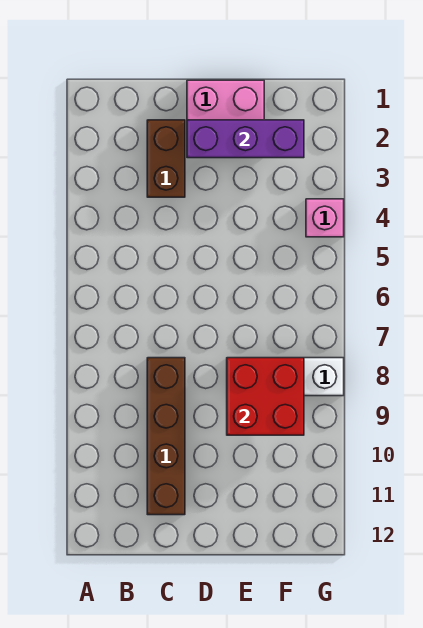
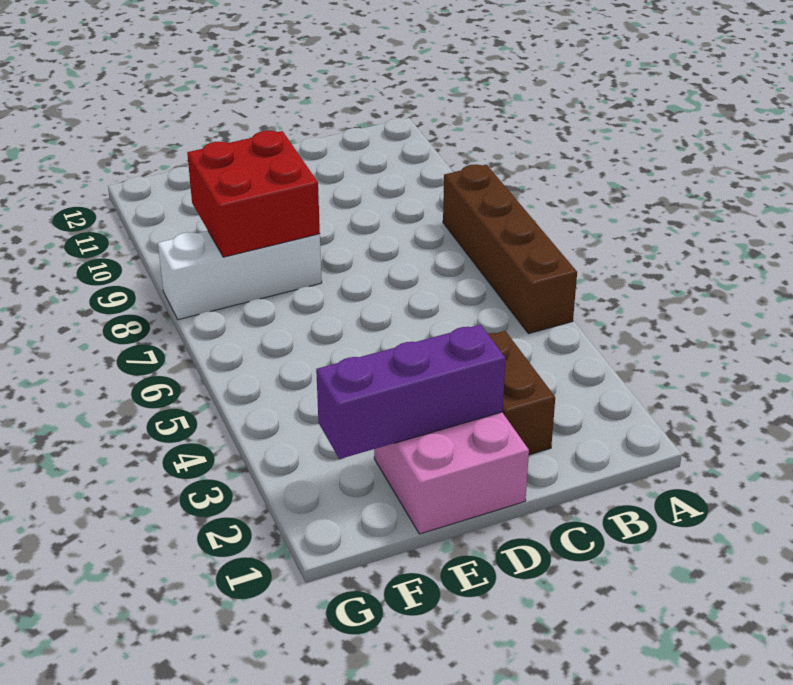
brown brick C8:C11 level 1 -> brown brick A5:A8 level 1
pink brick G4 level 1 -> none

